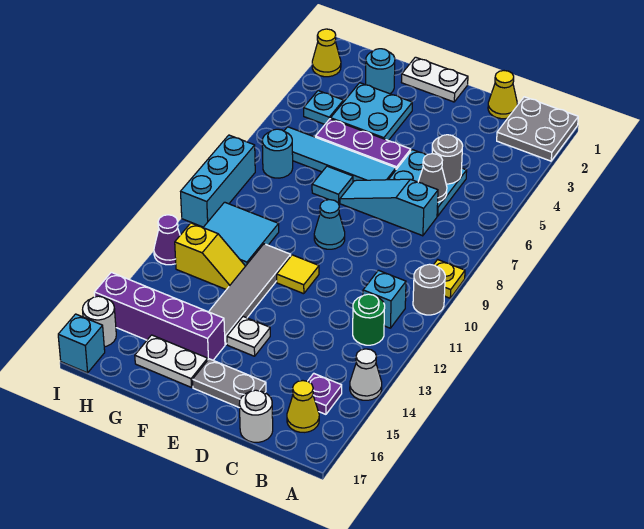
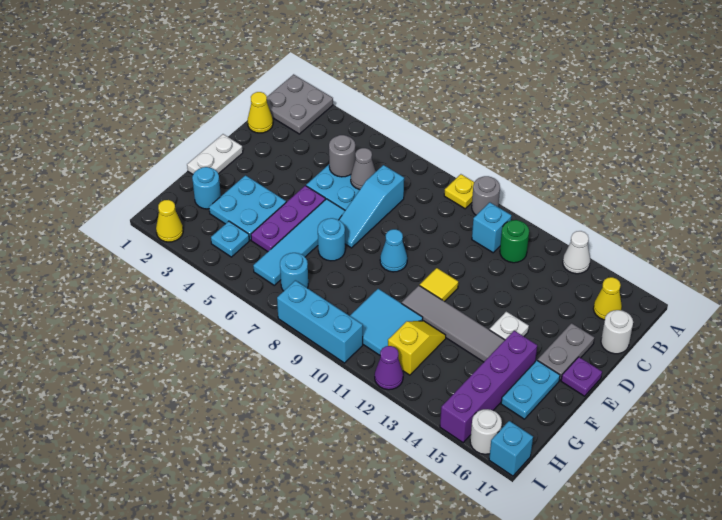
purple plate B15 level 1 -> purple plate E17 level 1
cyan tile F7 level 1 -> cyan round brick F7 level 1
white plate F16:G16 level 1 -> cyan plate F16:G16 level 1

